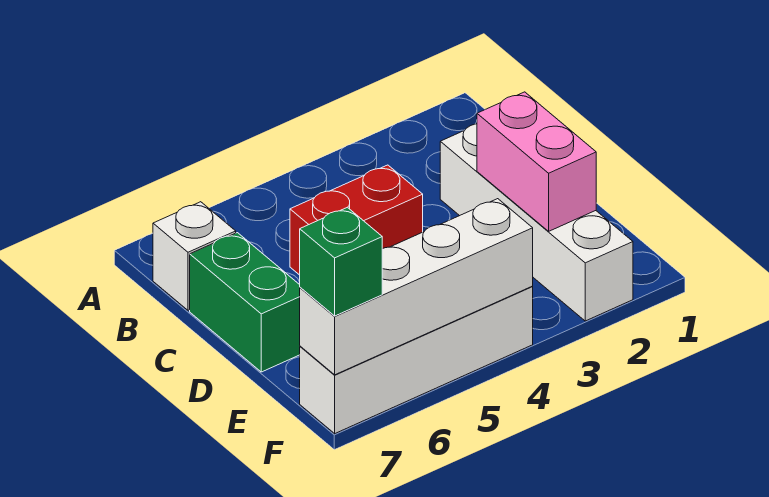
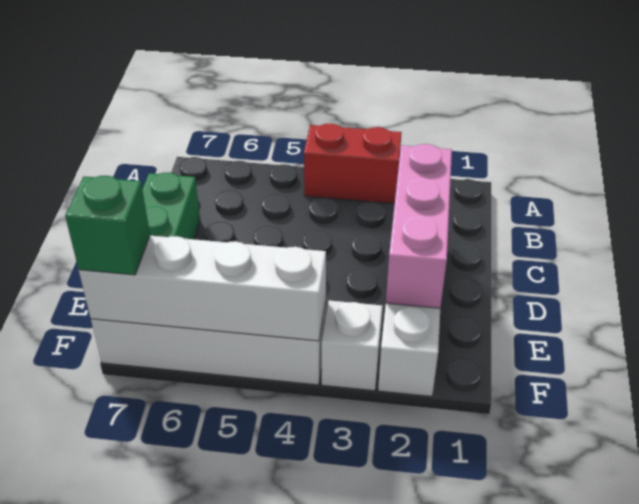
white brick B7 level 1 -> white brick F3 level 1
red brick C4:C5 level 1 -> red brick A3:A4 level 1
pink brick D2:E2 level 2 -> pink brick C2:E2 level 2

